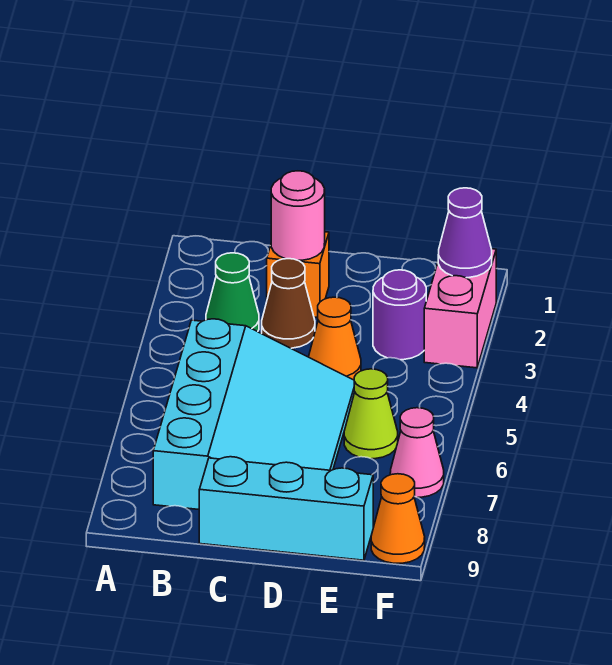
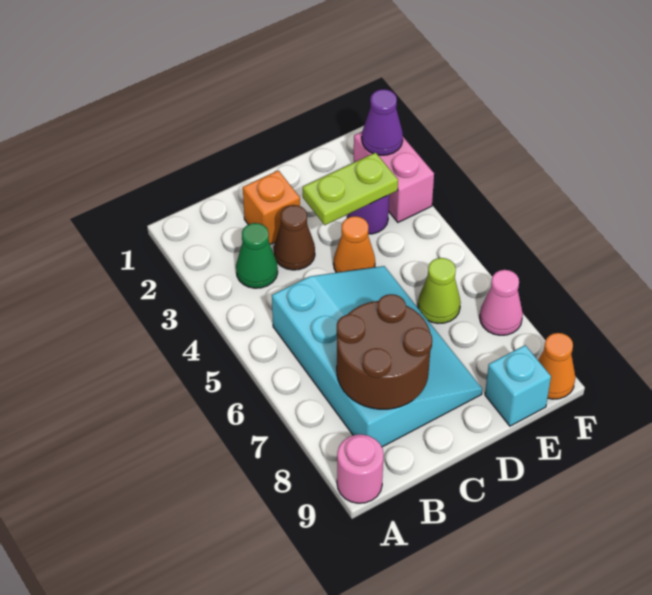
none -> brown round brick B7:C8 level 2
pink round brick C2 level 2 -> pink round brick A9 level 1
cyan brick C9:E9 level 1 -> cyan brick E9 level 1
none -> lime plate D3:E3 level 2

